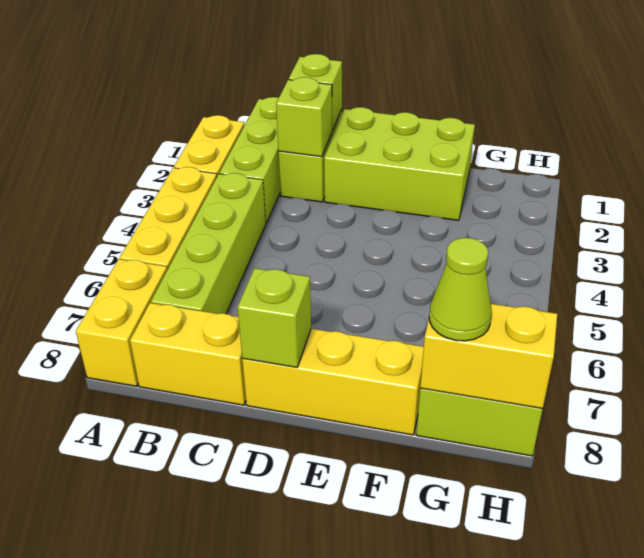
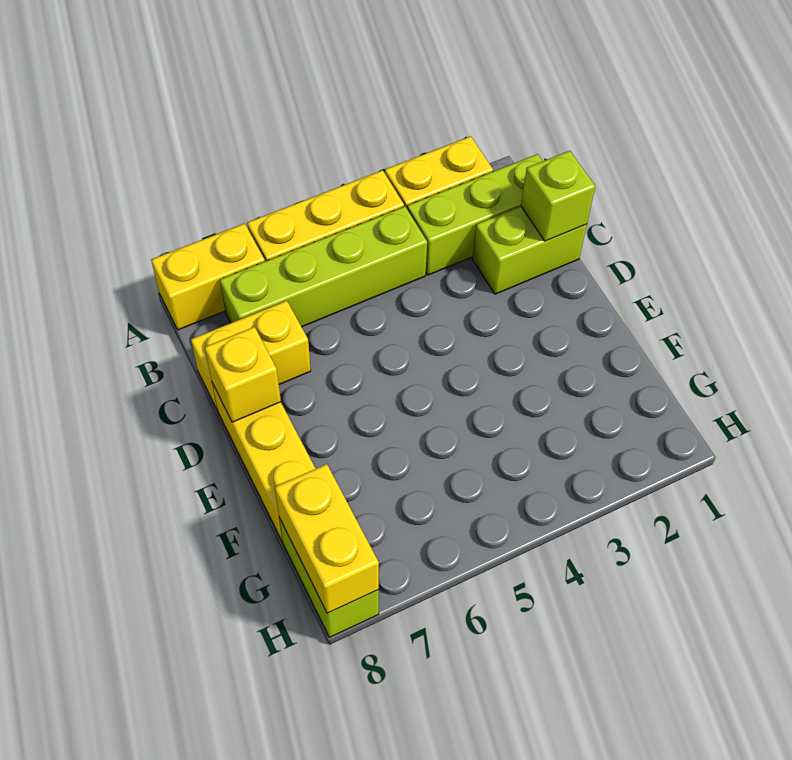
yellow brick B8:C8 level 1 -> yellow brick C7:C8 level 1
lime brick C2 level 2 -> none
lime brick D1:F2 level 1 -> none
lime brick D8 level 2 -> yellow brick D8 level 2
lime cone G8 level 3 -> none

